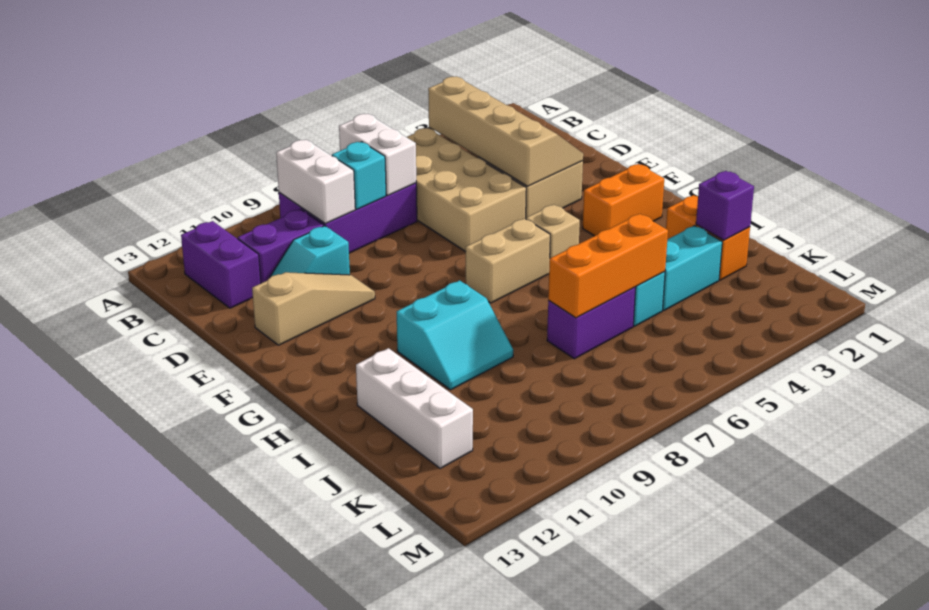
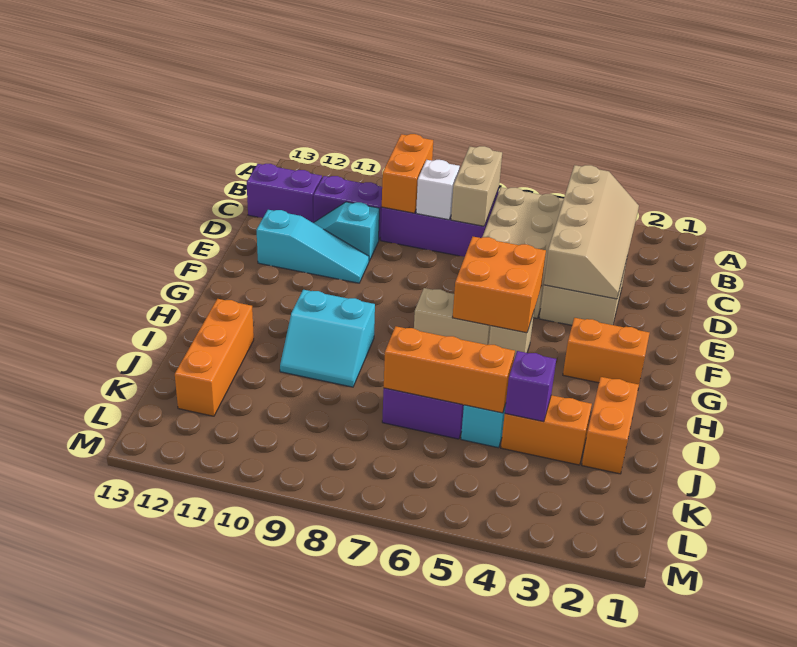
white brick B7:C7 level 2 -> tan brick B7:C7 level 2
white brick B9:C9 level 2 -> orange brick B9:C9 level 2
purple brick B12:C12 level 1 -> purple brick C12:C13 level 1
cyan brick C8 level 2 -> white brick C8 level 2
tan slope E10:E12 level 1 top 12 -> cyan slope E10:E12 level 1 top 12
none -> orange brick F5:G6 level 2
white brick I12:K12 level 1 -> orange brick I12:K12 level 1
purple brick J2 level 2 -> purple brick J4 level 2
cyan brick J3:J4 level 1 -> orange brick J3:J4 level 1

